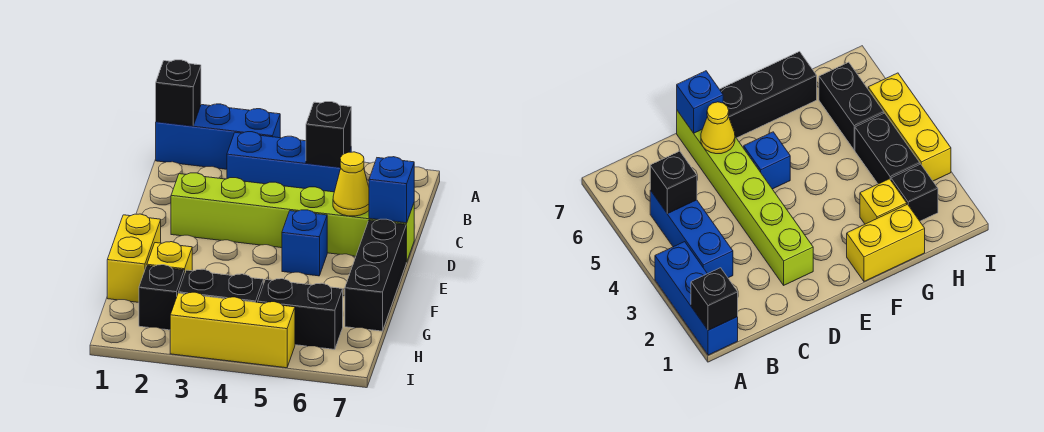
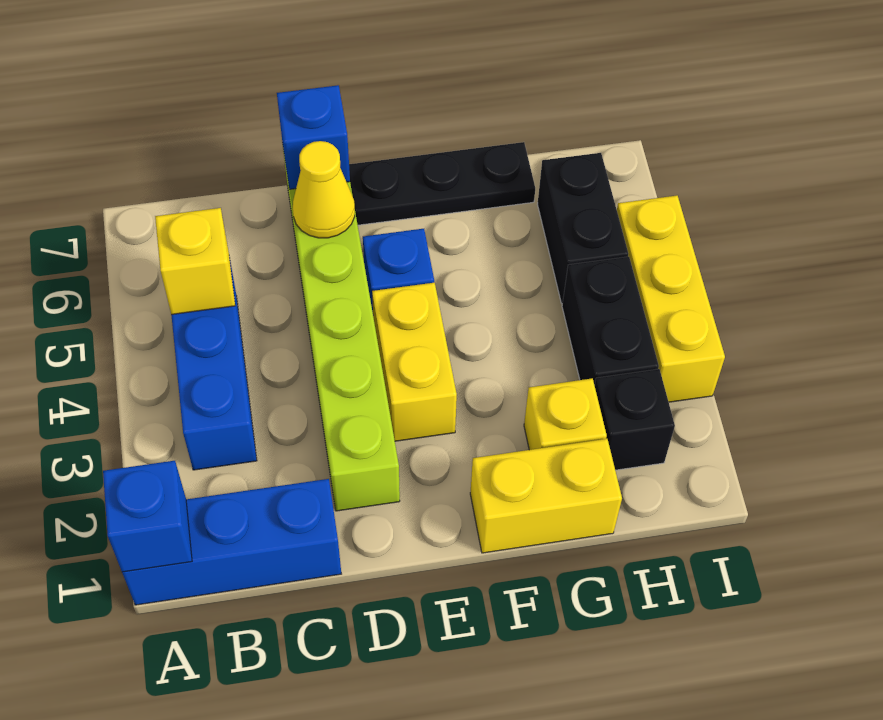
blue brick A1:A3 level 1 -> blue brick A1:C1 level 1
black brick A1 level 2 -> blue brick A1 level 2
black brick B5 level 2 -> yellow brick B5 level 2
none -> yellow brick E3:E4 level 1
black brick E7:G7 level 1 -> black plate E7:G7 level 1

